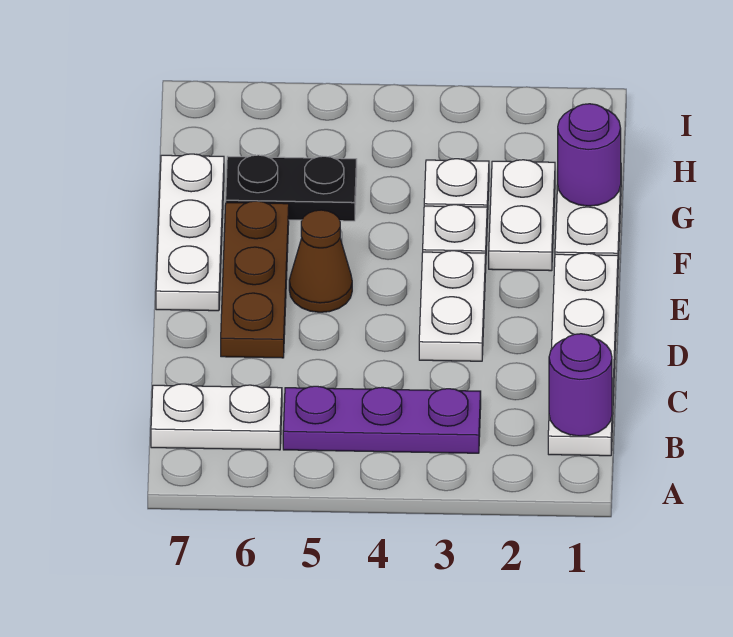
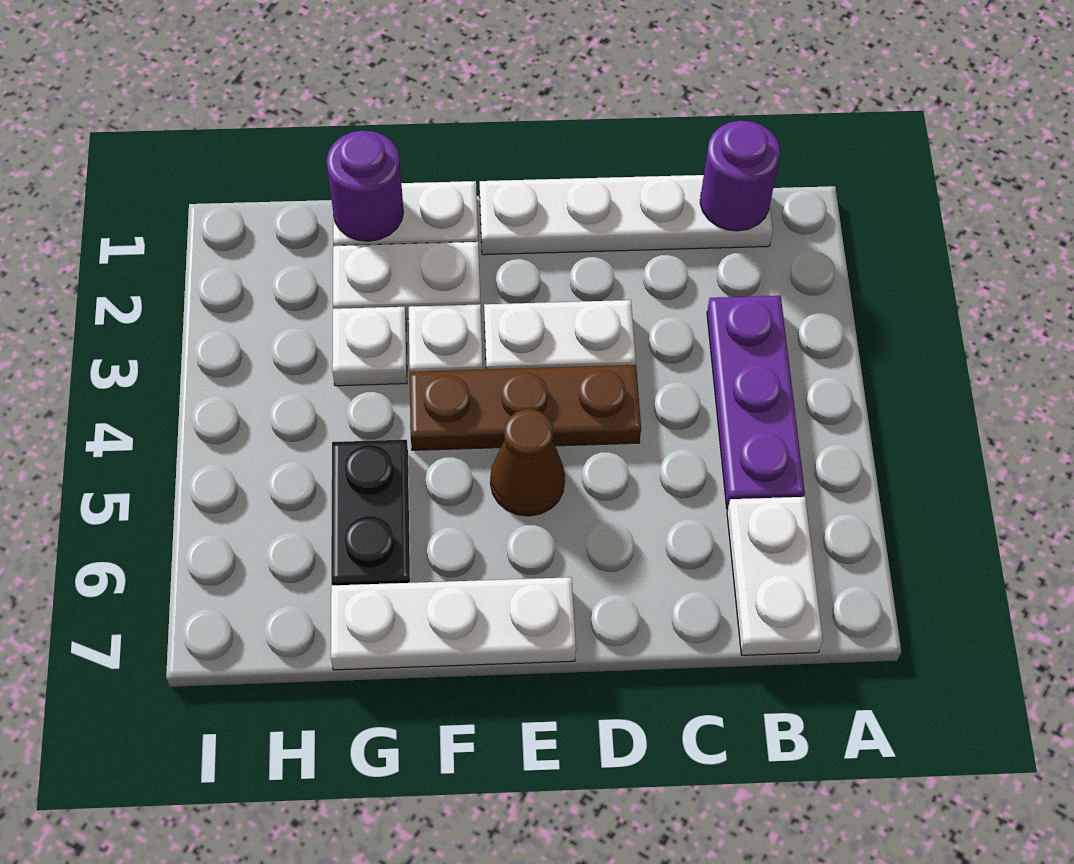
brown plate D6:F6 level 1 -> brown plate D4:F4 level 1

